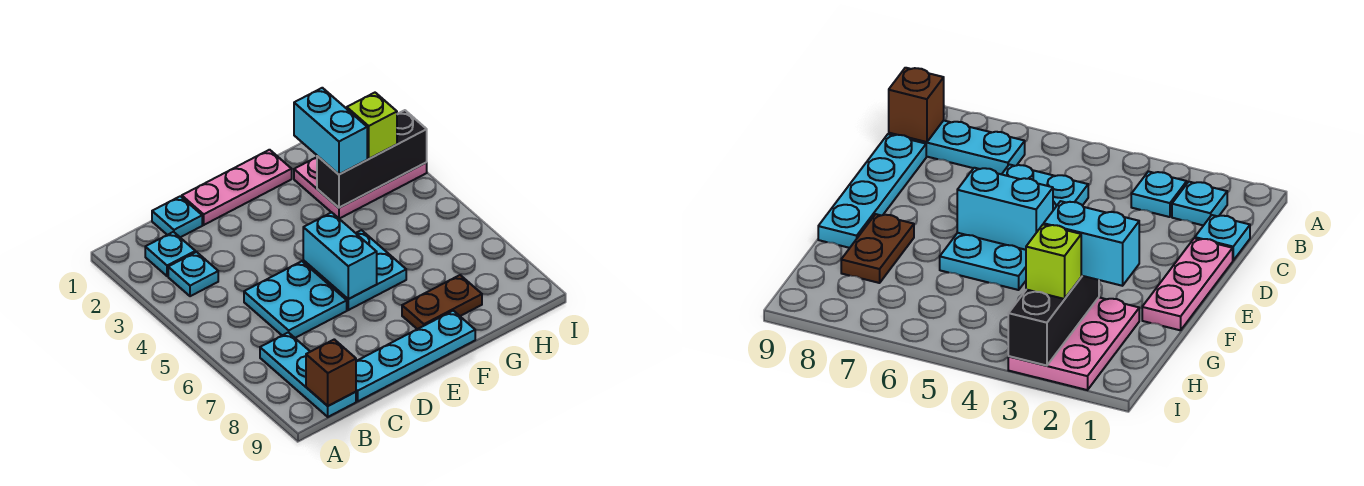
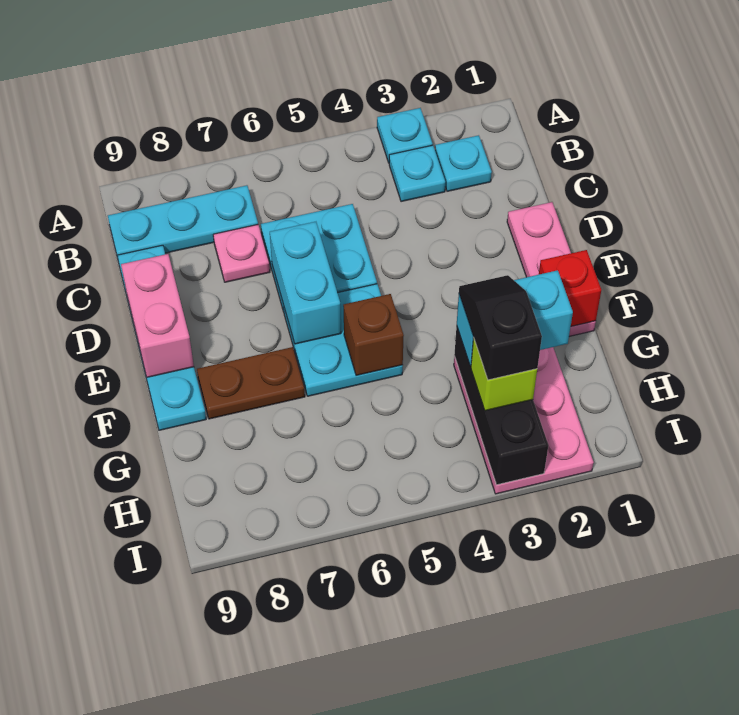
brown brick B9 level 2 -> brown brick F5 level 2
cyan plate C1 level 1 -> cyan plate A3 level 1
none -> pink plate C7 level 1
none -> pink brick D9:E9 level 2
cyan brick E5:E6 level 2 -> cyan brick D6:E6 level 2
none -> red brick F1 level 2
brown plate F8:G8 level 1 -> brown plate F7:F8 level 1
none -> black slope G3:H3 level 4 top H

